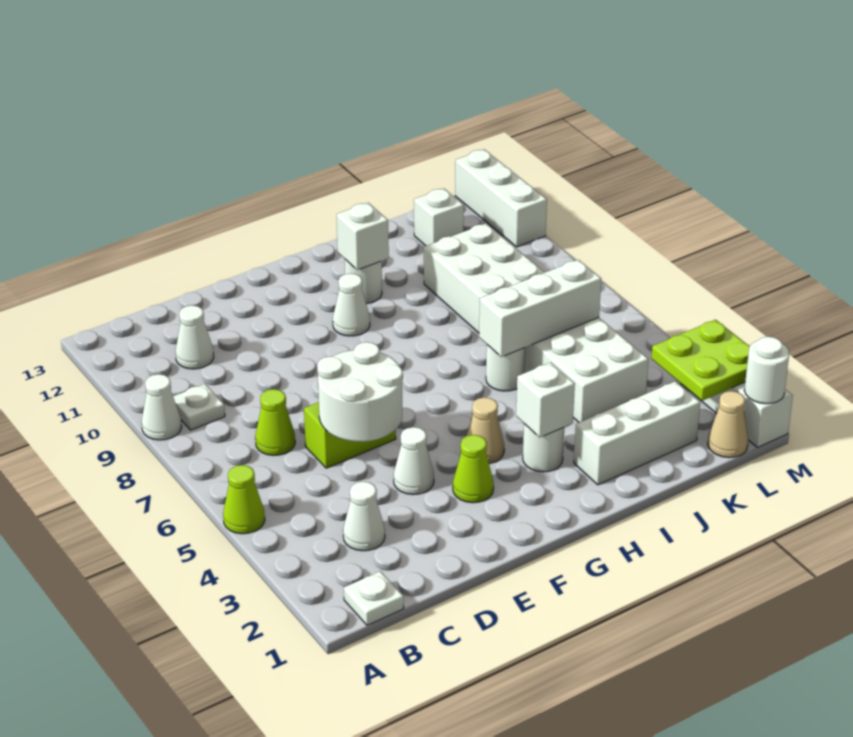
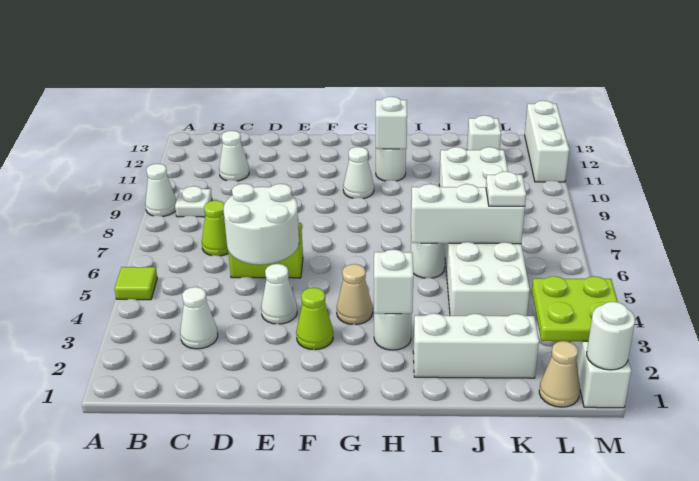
lime cone A5 level 1 -> lime tile A5 level 1
white plate B1 level 1 -> white plate K6 level 3

